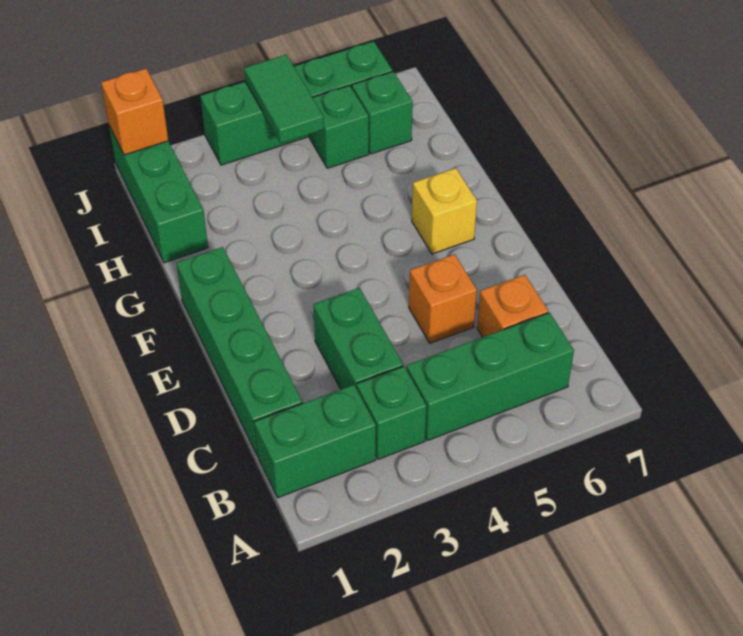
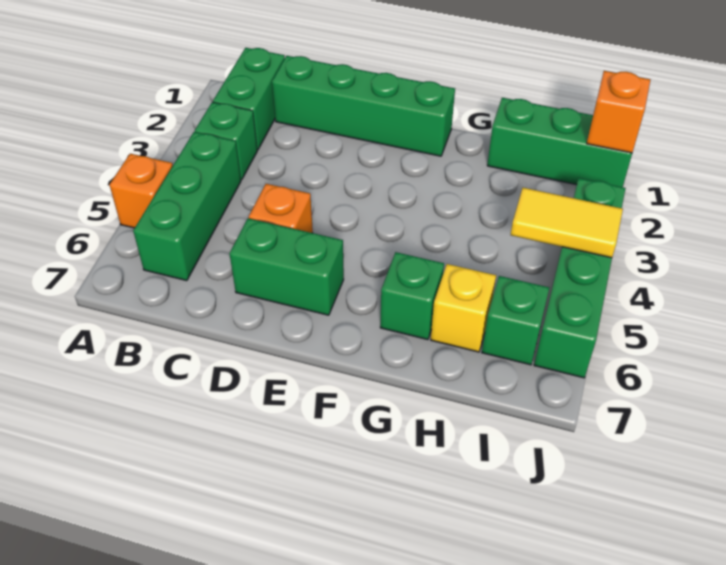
green brick C3:D3 level 1 -> green brick D6:E6 level 1
orange brick C6 level 1 -> orange brick A5 level 1
yellow brick F6 level 1 -> yellow brick H6 level 1
green tile I4:J4 level 2 -> yellow tile I4:J4 level 2
green brick I5 level 1 -> green brick G6 level 1

